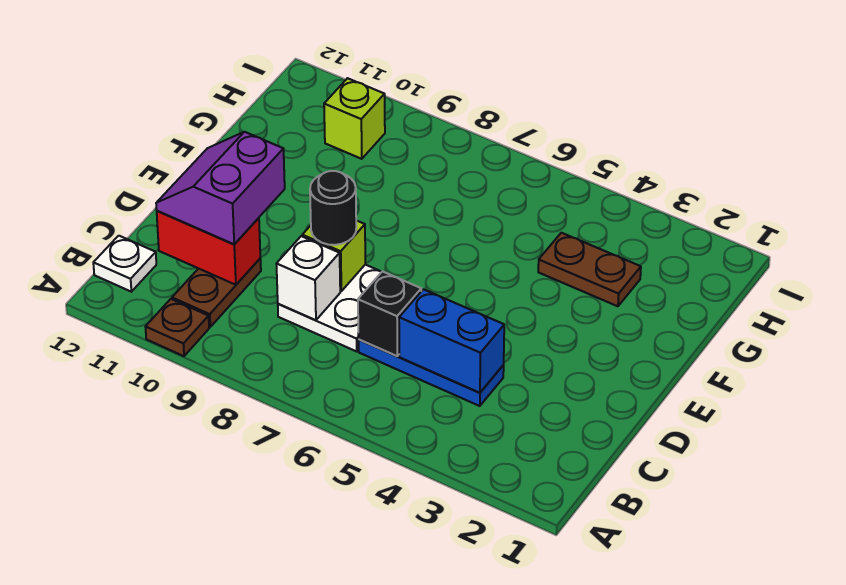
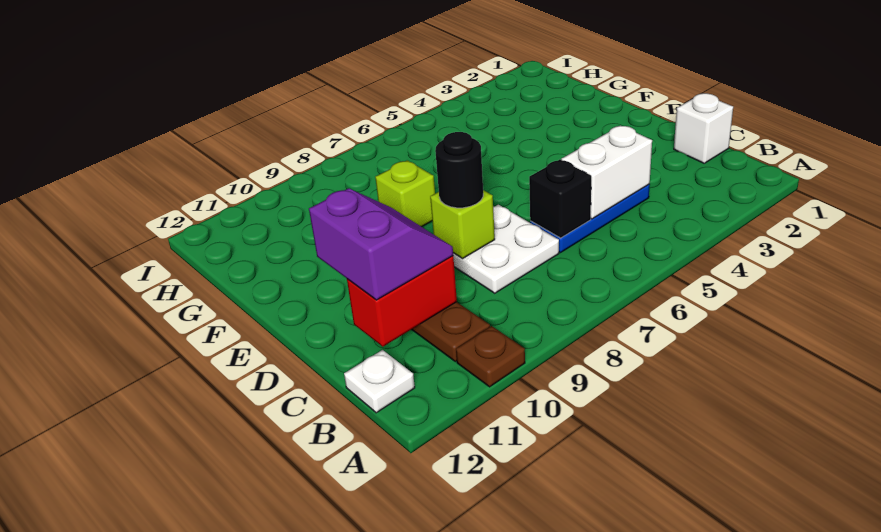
blue brick C4:C5 level 2 -> white brick C4:C5 level 2
white brick C8 level 2 -> white brick C1 level 1
purple slope C10:D11 level 3 top 10 -> purple slope C10:D11 level 3 top 11
brown plate G3:G4 level 1 -> none
lime brick H10 level 1 -> lime brick F8 level 1

